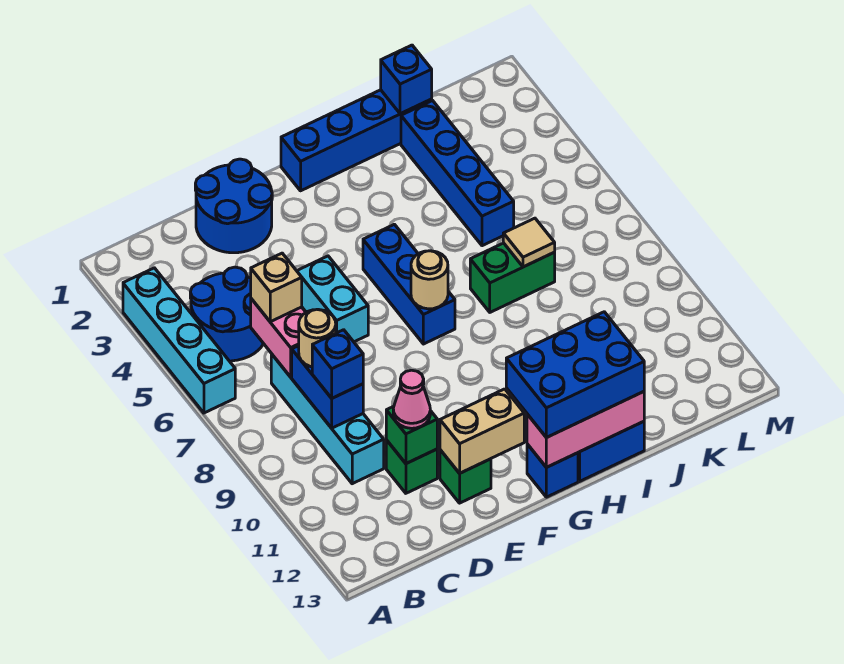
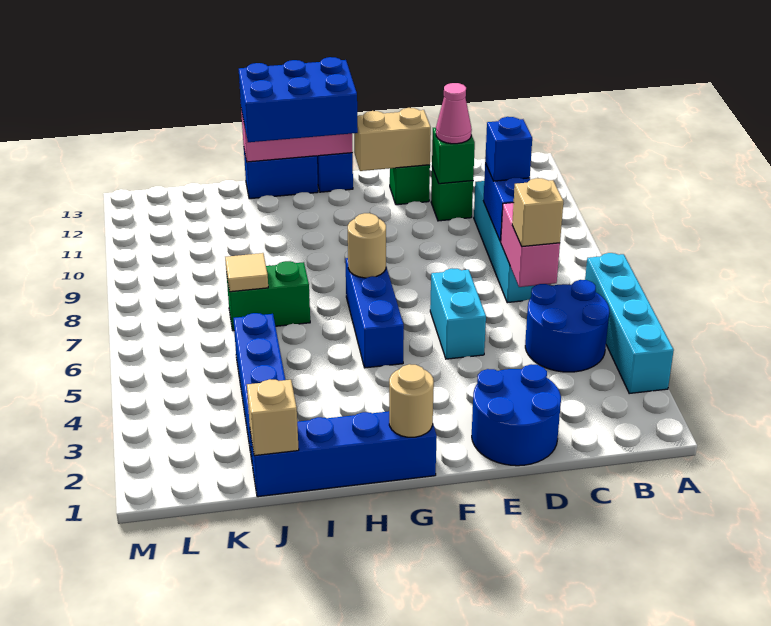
tan round brick C8 level 3 -> tan round brick G1 level 2
blue brick J1 level 2 -> tan brick J1 level 2

